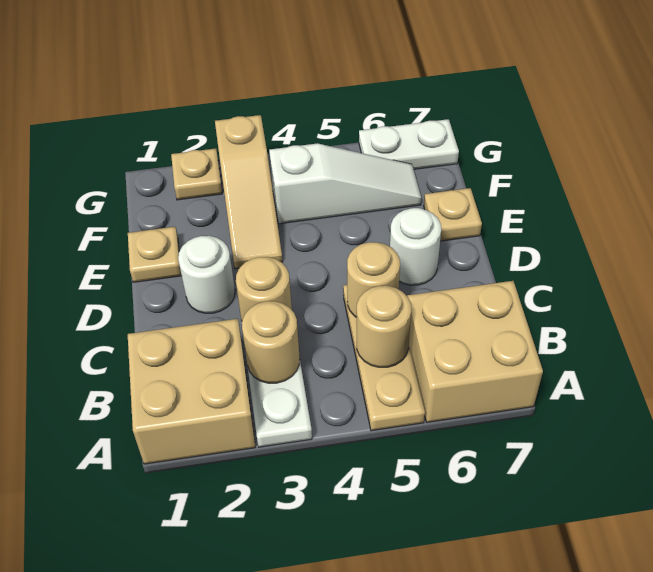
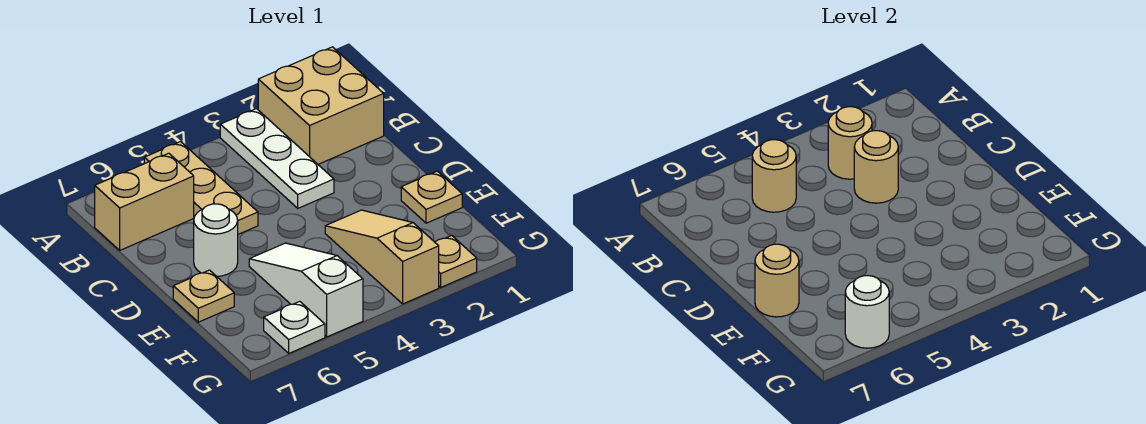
tan brick A6:B7 level 1 -> tan brick B6:B7 level 1
tan round brick C5 level 2 -> tan round brick E7 level 2
white round brick D2 level 1 -> white round brick G6 level 2
white slope F4:F6 level 1 top 4 -> white slope E5:G5 level 1 top G
white plate G6:G7 level 1 -> white plate G6 level 1

